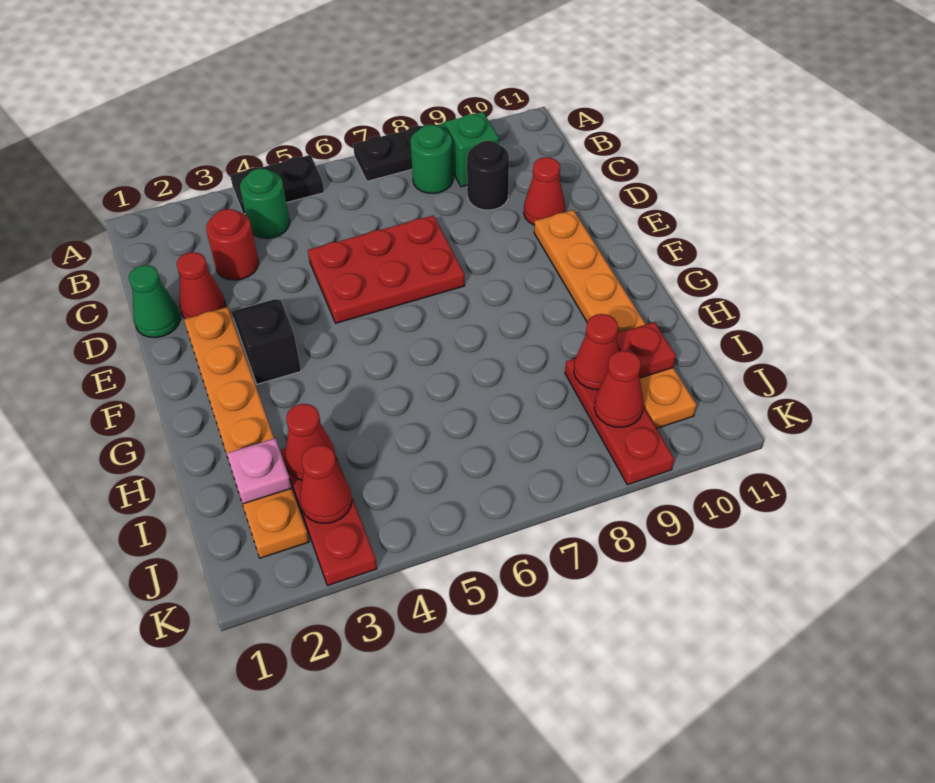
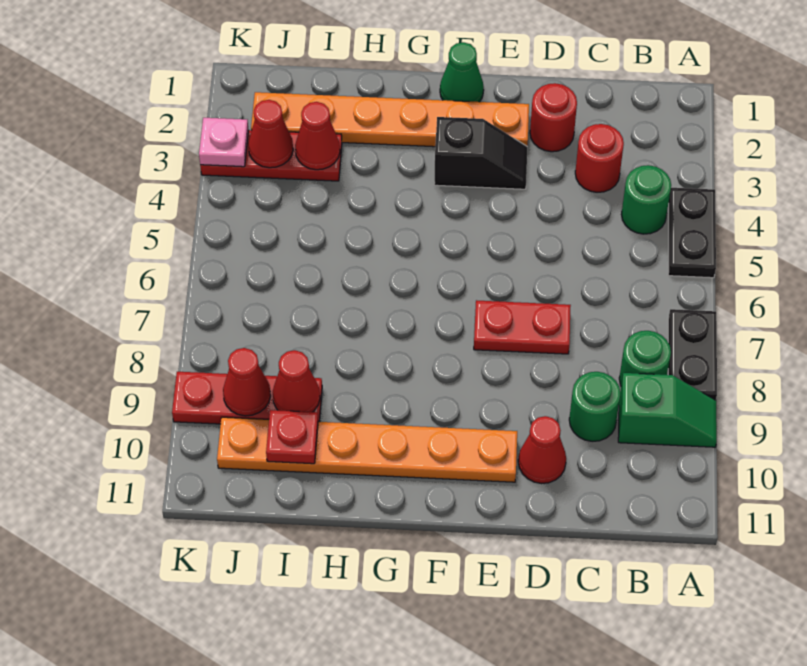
black round brick C9 level 1 -> green round brick C9 level 1
green cone D1 level 1 -> green cone F1 level 1
red cone D2 level 1 -> red round brick D2 level 1
red plate D5:E7 level 1 -> red plate D7:E7 level 1
pink plate I2 level 2 -> pink plate K3 level 2

